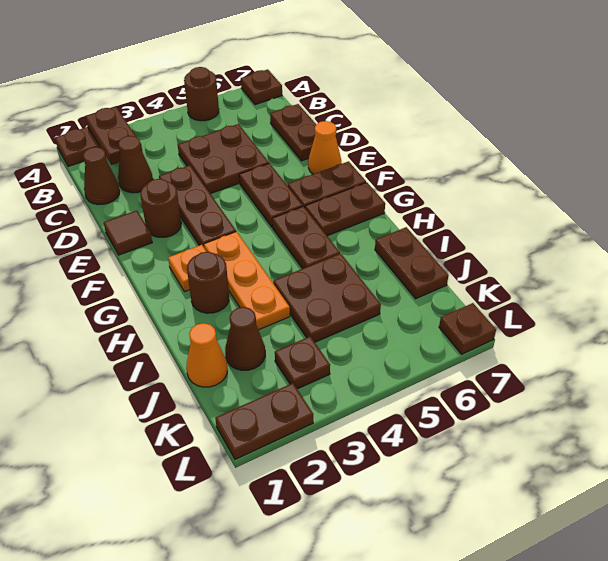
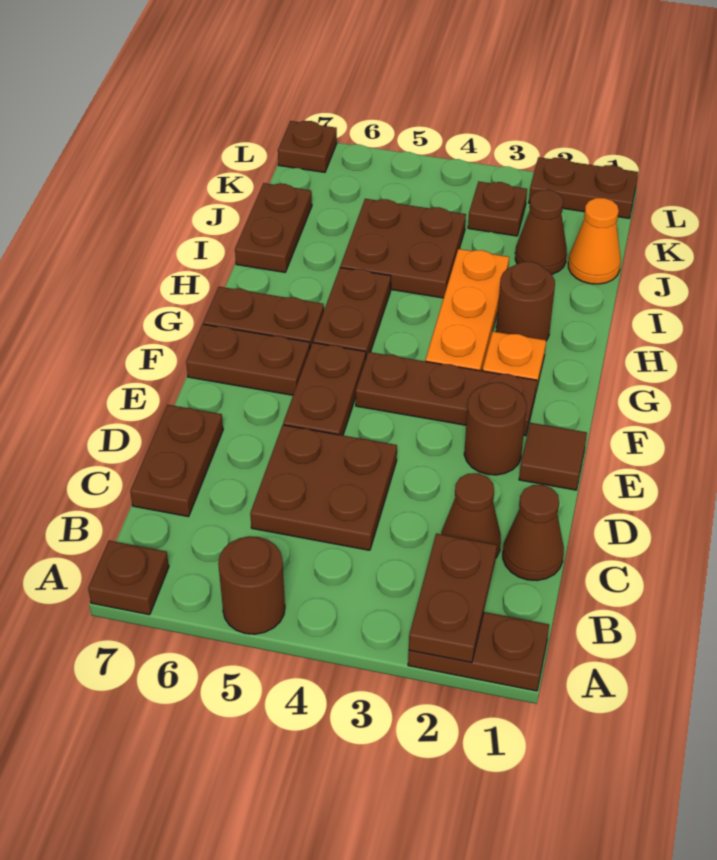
brown plate D3:F3 level 1 -> brown plate F2:F4 level 1
orange cone E7 level 1 -> none

